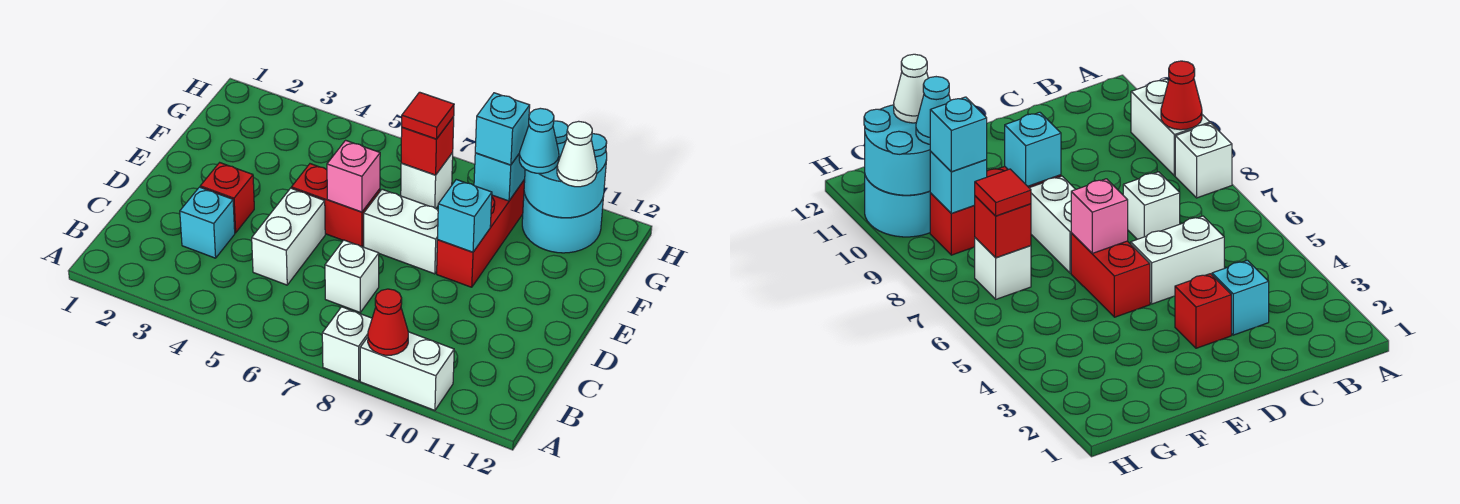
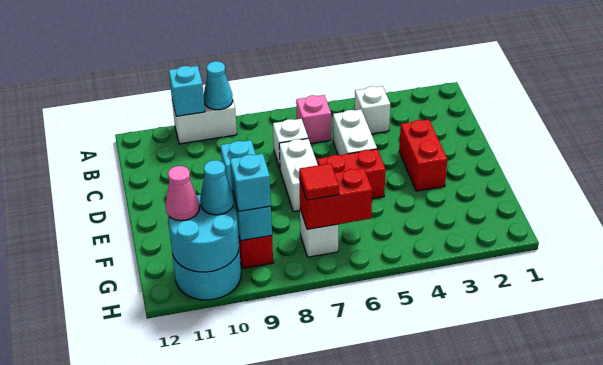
white brick A8 level 1 -> white brick B4 level 1
red cone A9 level 2 -> cyan cone A9 level 2
cyan brick C3 level 1 -> cyan brick A10 level 2
red brick D3 level 1 -> red brick D3:E3 level 1
pink brick E6 level 2 -> pink brick B6 level 1
white brick E7:E8 level 1 -> white brick D7:E7 level 1
red brick G7 level 2 -> red brick G6:G7 level 2
white cone G11 level 3 -> pink cone G11 level 3

